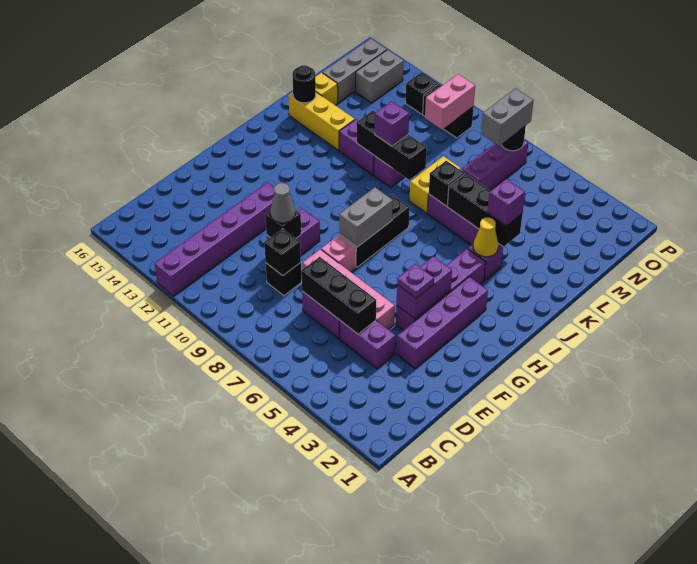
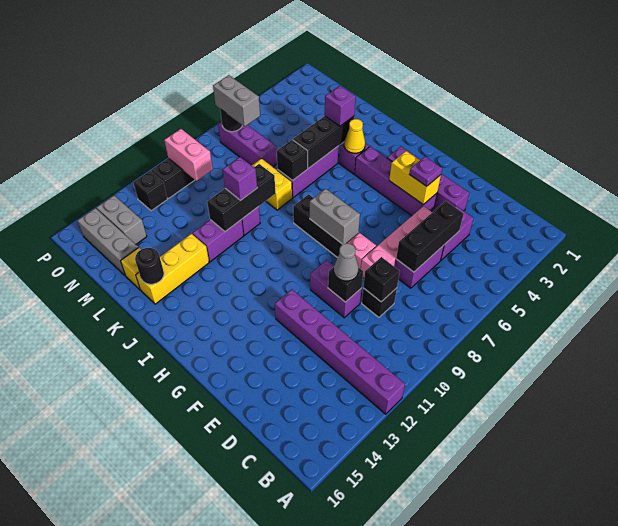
purple brick F4:G4 level 2 -> yellow brick F4:G4 level 2

